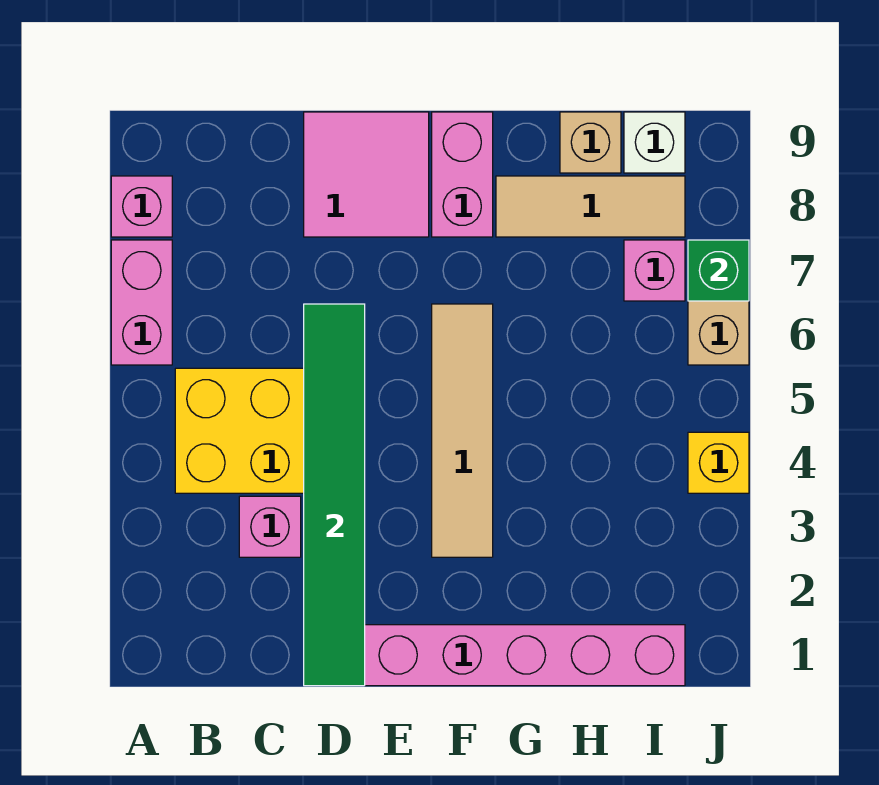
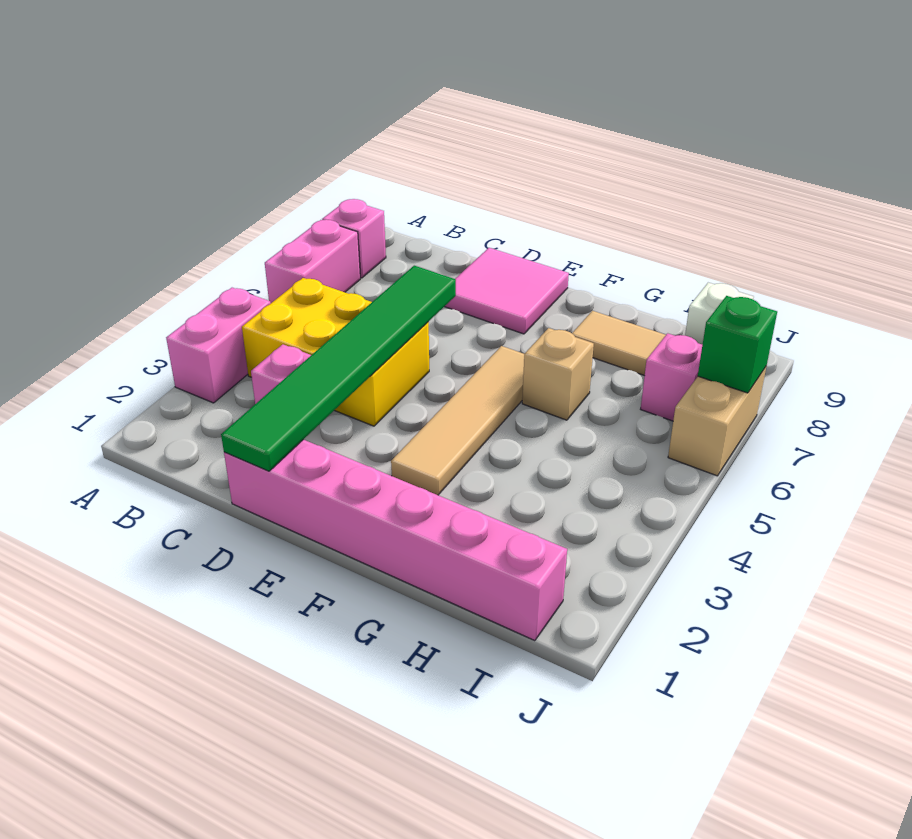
pink brick F8:F9 level 1 -> pink brick A3:A4 level 1
tan brick H9 level 1 -> tan brick G6 level 1
yellow brick J4 level 1 -> none

